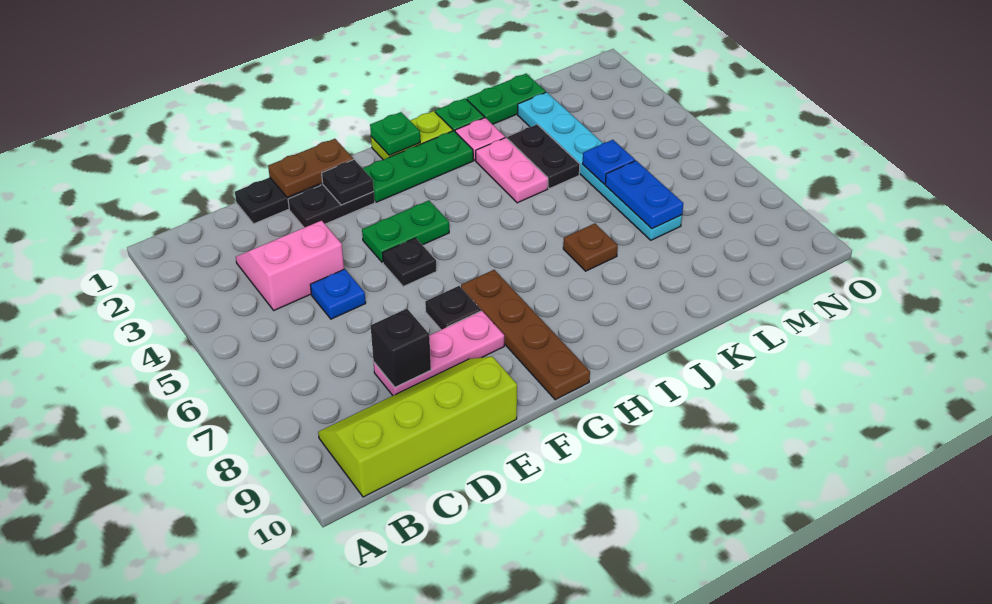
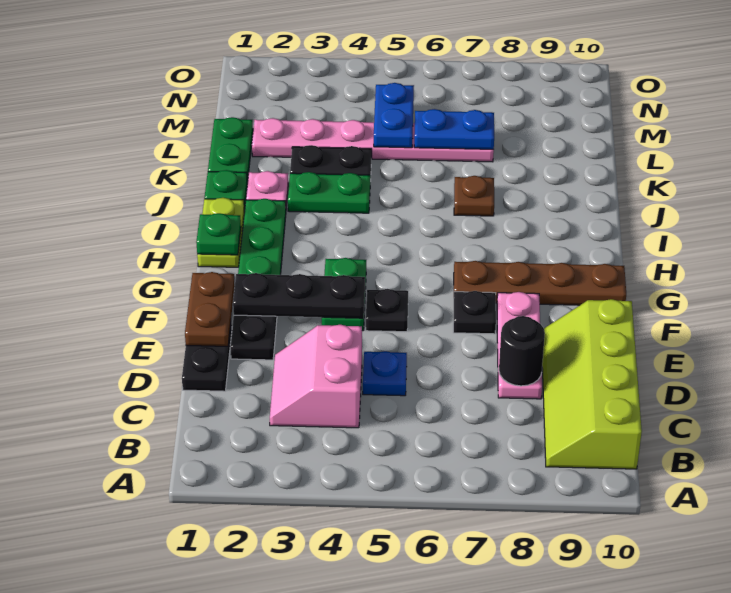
black brick D8 level 2 -> black round brick D8 level 2
black plate F2 level 2 -> black plate F2:F4 level 2
pink plate J3:J4 level 1 -> green plate J3:J4 level 1
cyan plate L2:L7 level 1 -> pink plate L2:L7 level 1
blue plate L5 level 2 -> blue plate L5:M5 level 2

